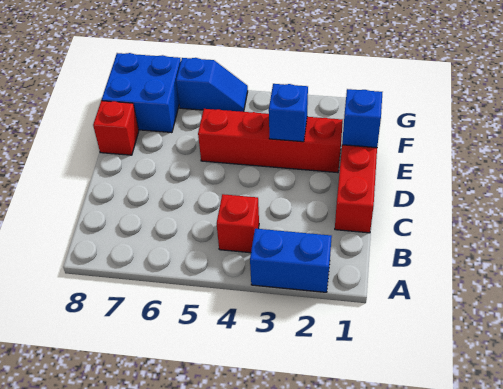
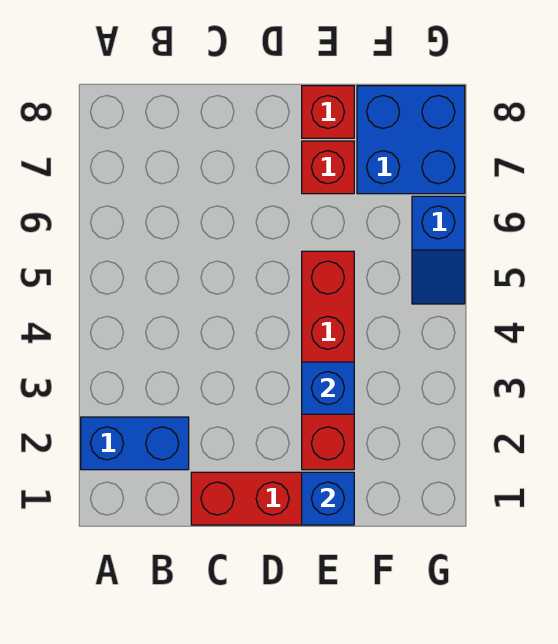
blue brick A2:A3 level 1 -> blue brick A2:B2 level 1
red brick B4 level 1 -> red brick E7 level 1

